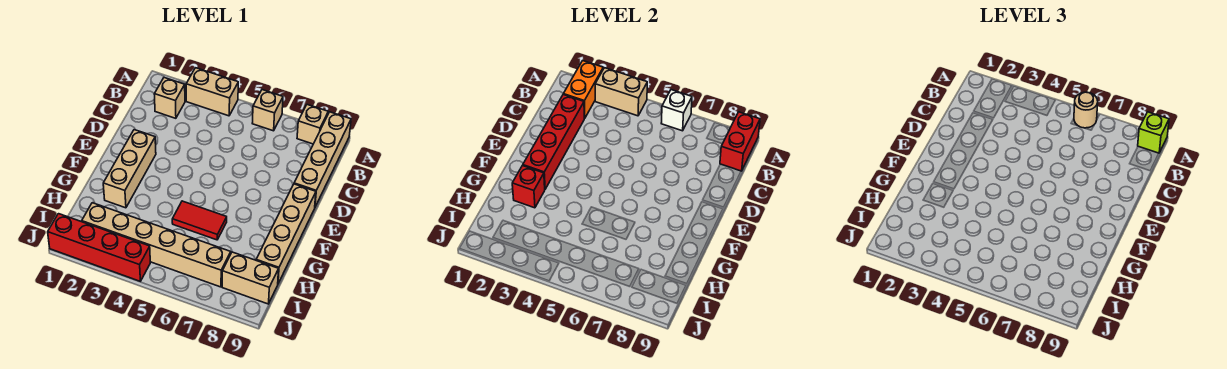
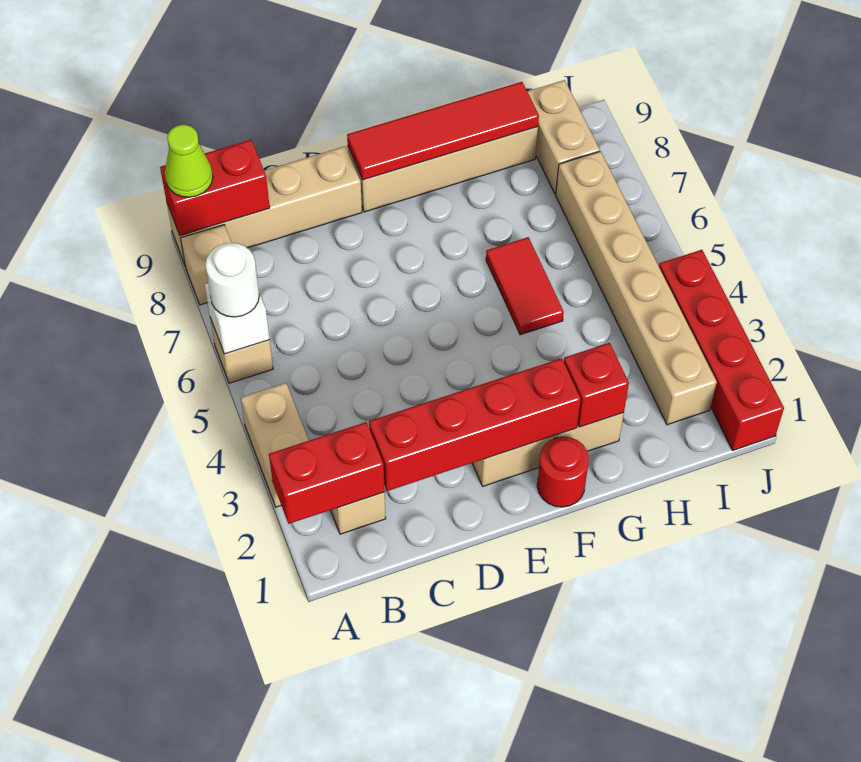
orange brick A2:B2 level 2 -> red brick A2:B2 level 2
tan brick A3:A4 level 2 -> none
tan round brick A6 level 3 -> white round brick A6 level 3
lime brick A9 level 3 -> lime cone A9 level 3
none -> red tile E9:H9 level 2
none -> red round brick F1 level 1

